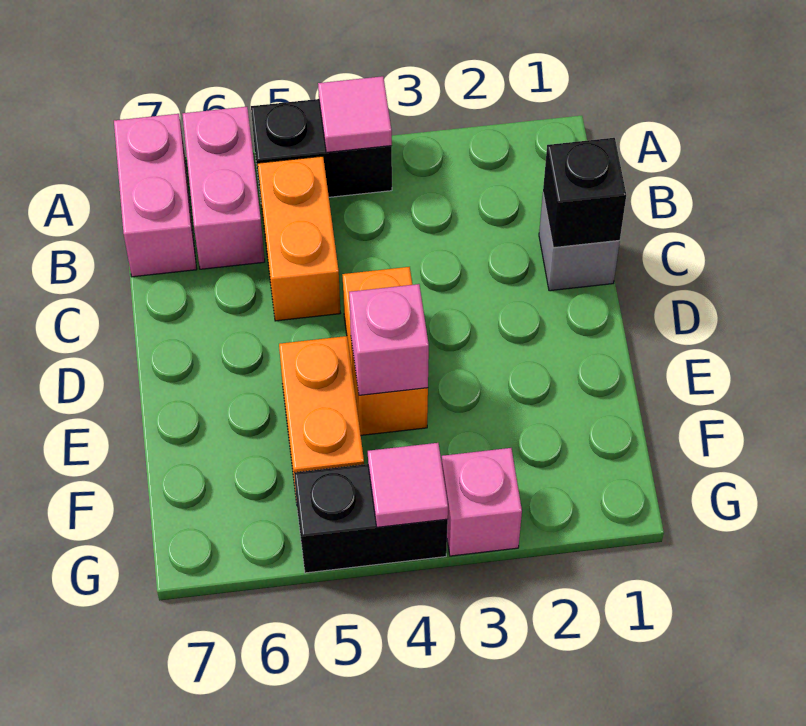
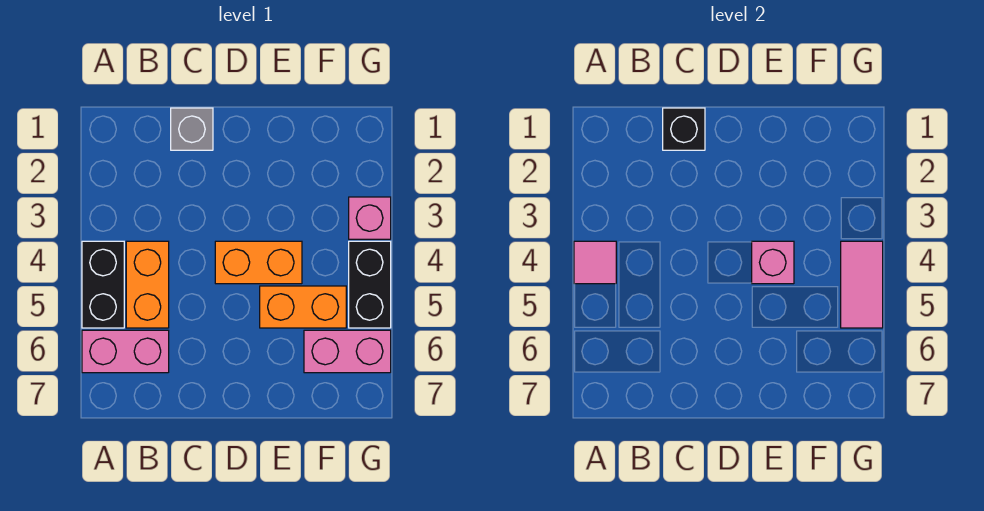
pink brick A7:B7 level 1 -> pink brick F6:G6 level 1
orange brick B5:C5 level 1 -> orange brick B4:B5 level 1
pink tile G4 level 2 -> pink tile G4:G5 level 2

